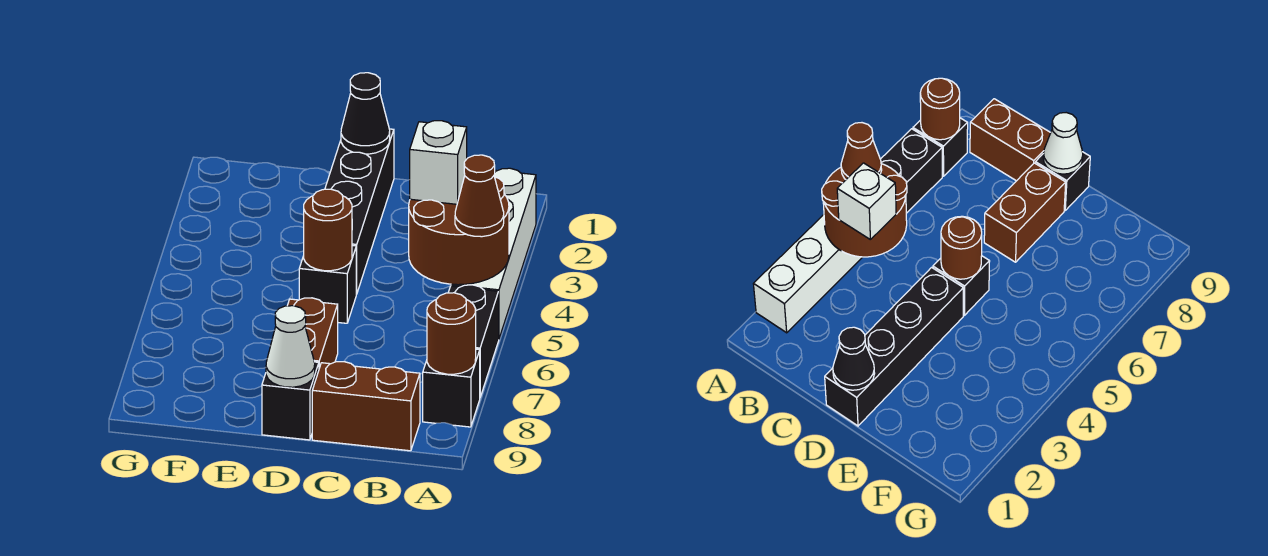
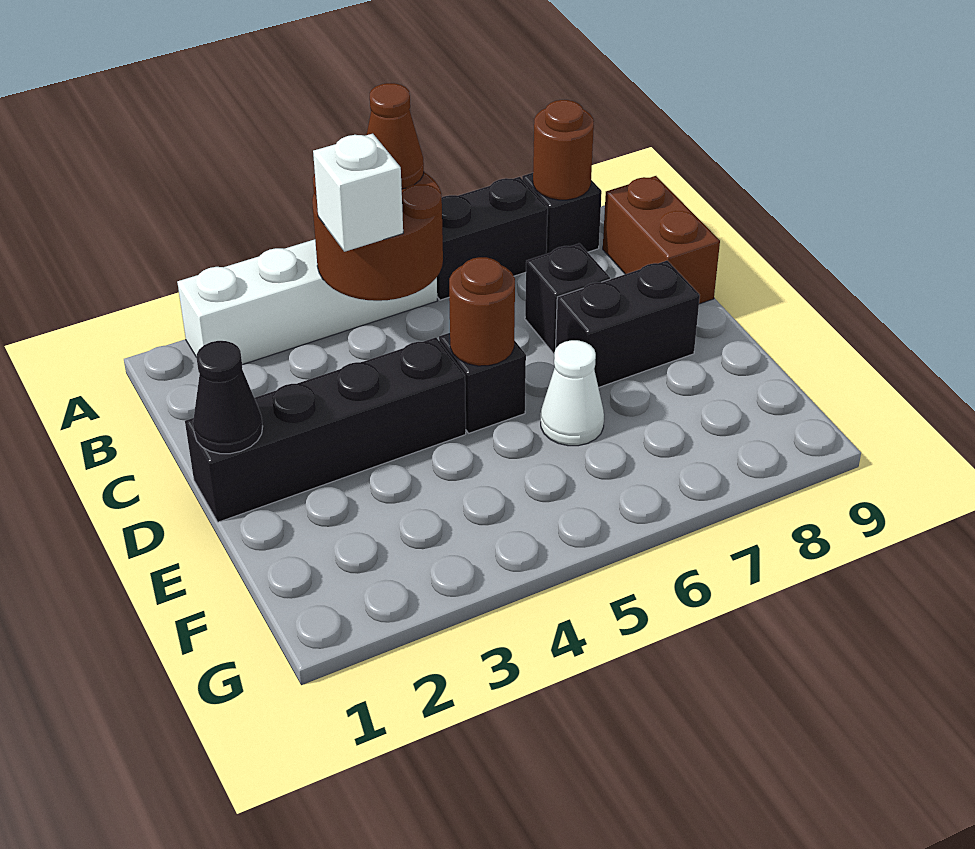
brown brick D7:D8 level 1 -> black brick D7:D8 level 1
black brick D9 level 1 -> black brick C7 level 1
white cone D9 level 2 -> white cone E6 level 1

